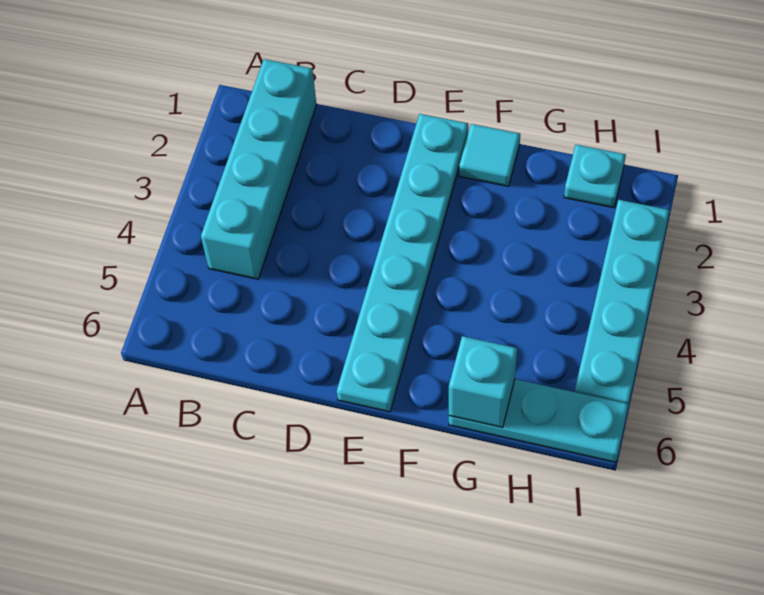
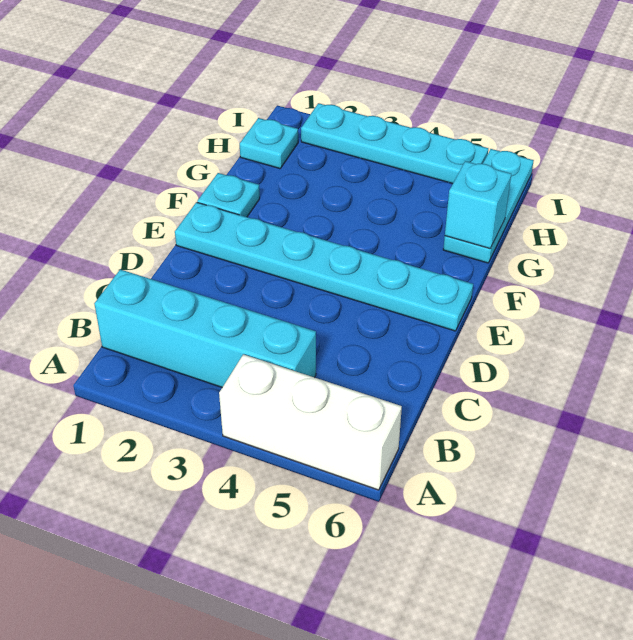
none -> white brick A4:A6 level 1
cyan tile F1 level 1 -> cyan plate F1 level 1

